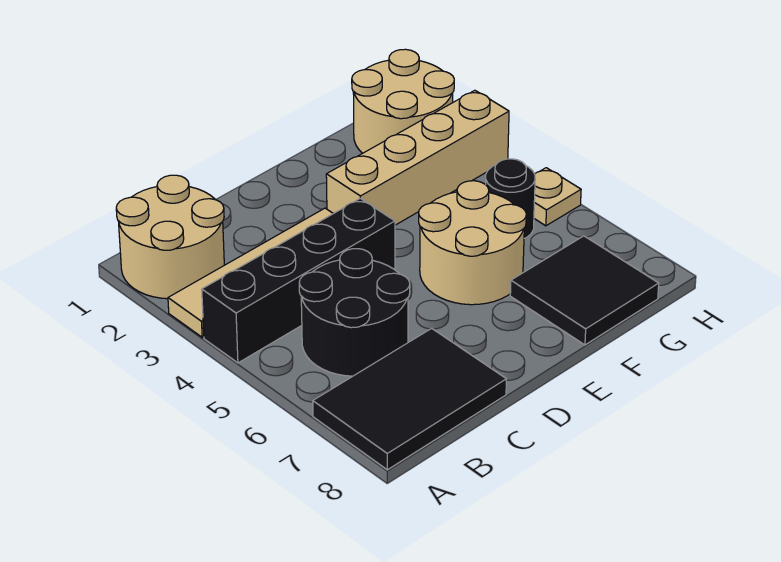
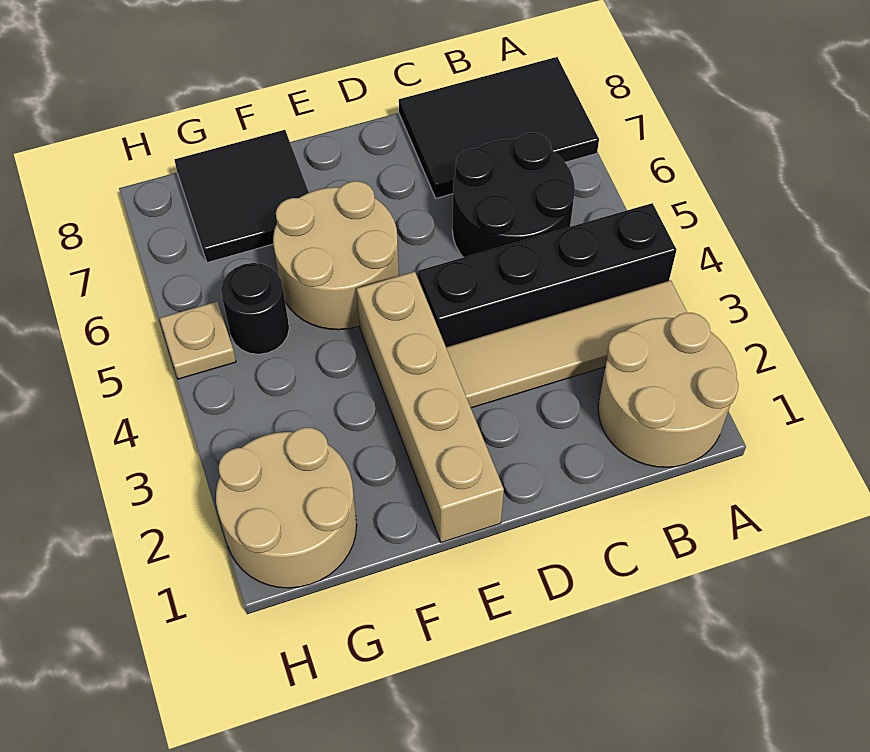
tan brick E3:H3 level 1 -> tan brick E1:E4 level 1

